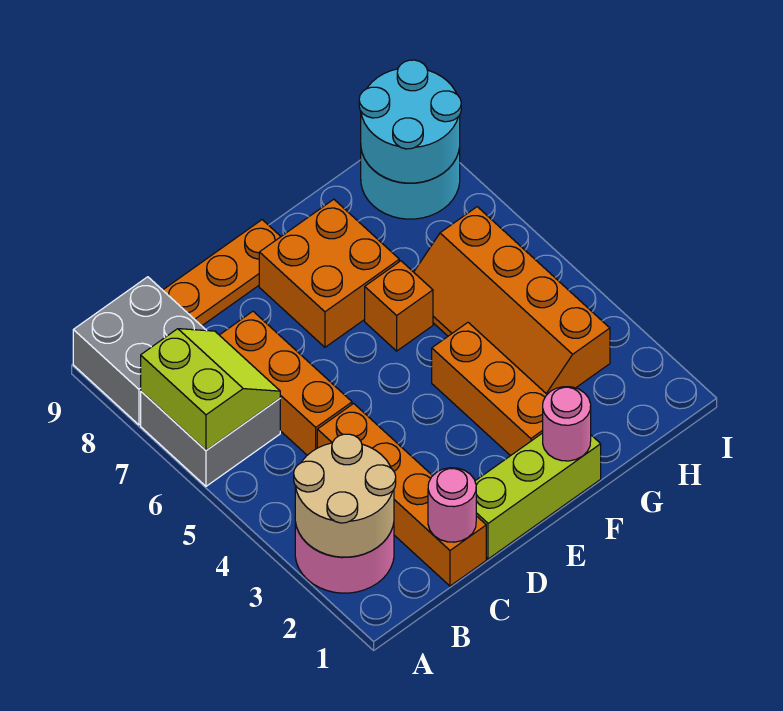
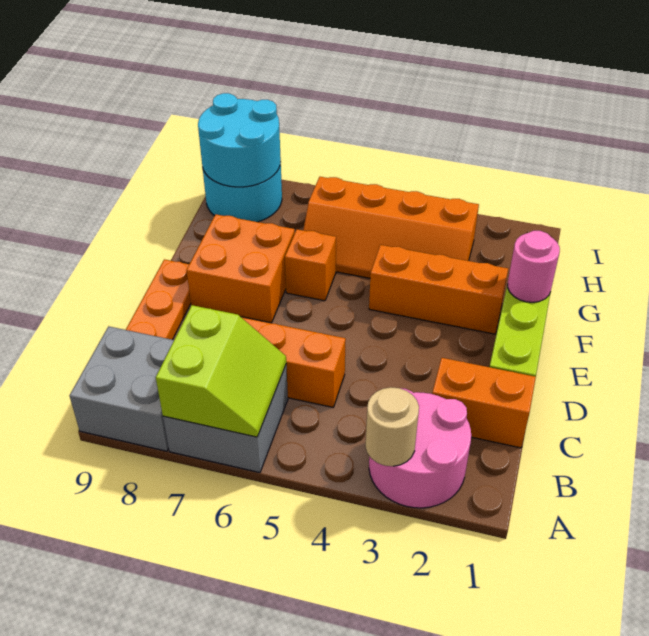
tan round brick A2:B3 level 2 -> tan round brick A3 level 2
lime slope A6:B7 level 2 top A -> lime slope A6:B7 level 2 top 7
orange brick C1:C4 level 1 -> orange brick C1:C2 level 1
pink round brick C1 level 2 -> none

